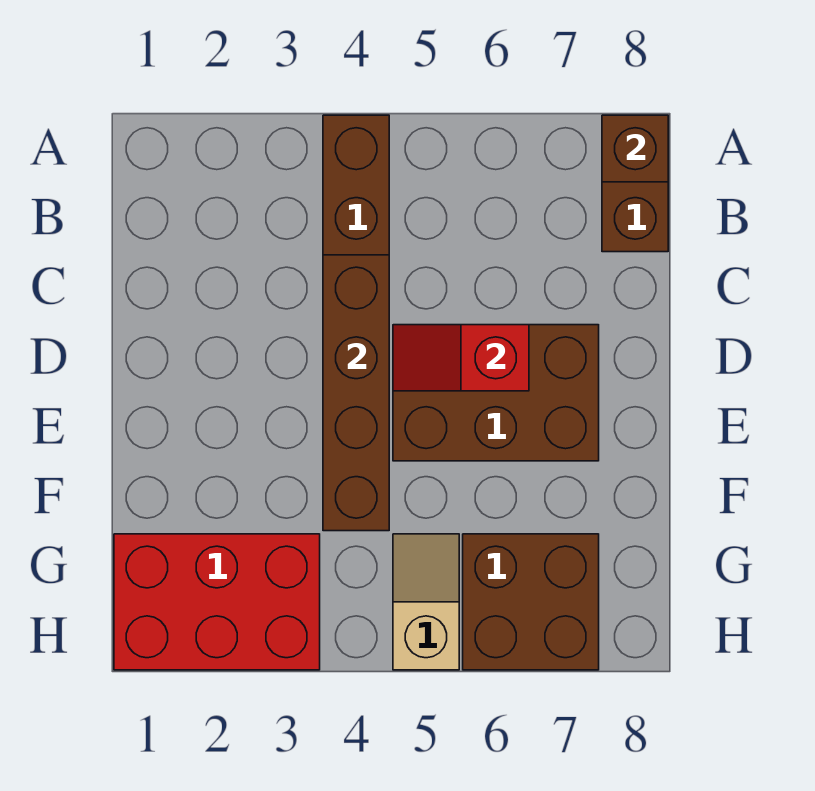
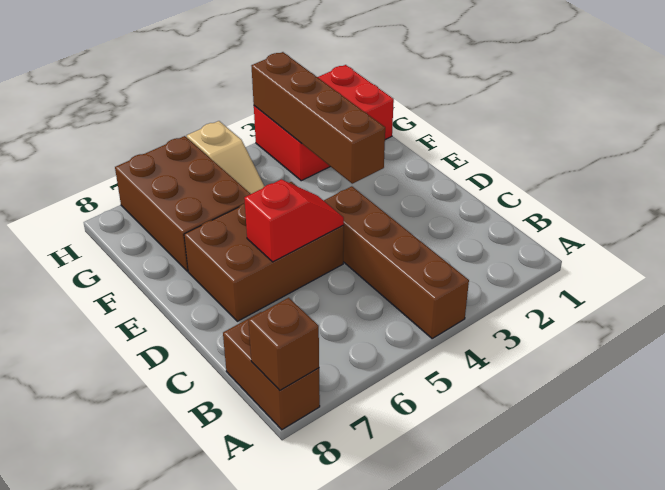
brown brick C4:F4 level 2 -> brown brick E3:H3 level 2
brown brick G6:H7 level 1 -> brown brick F6:H7 level 1

